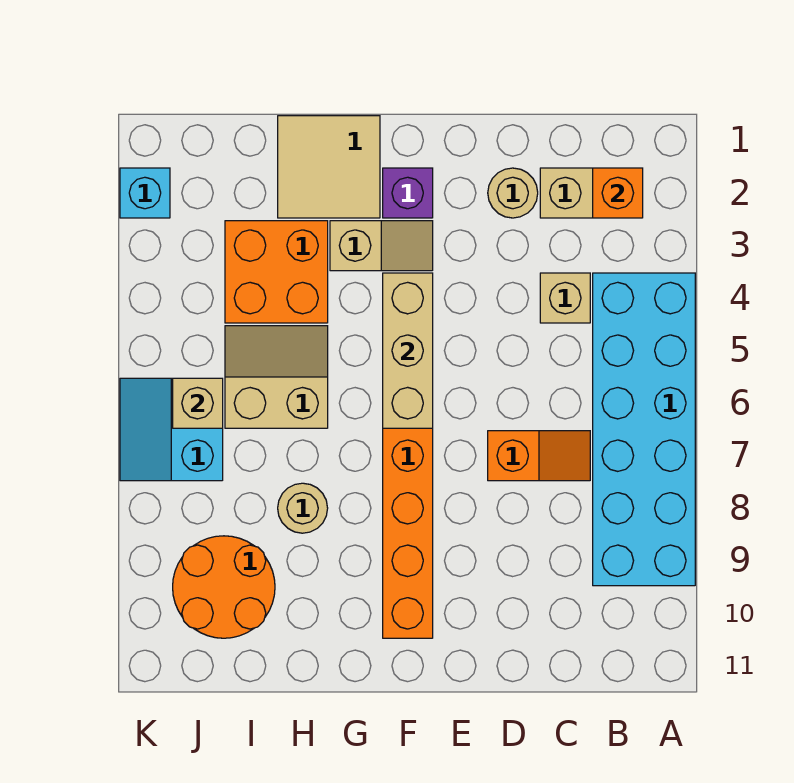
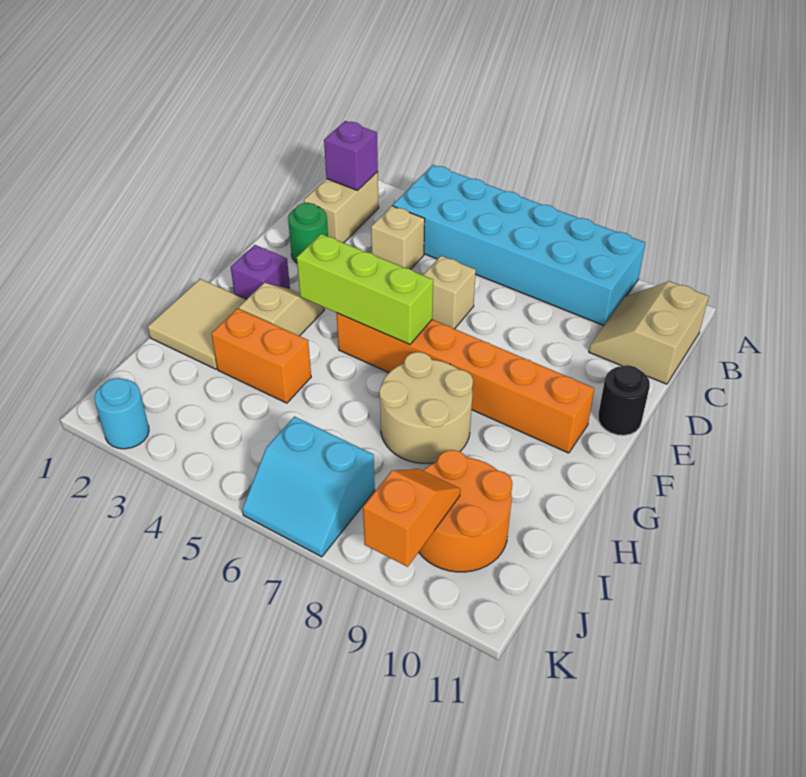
orange brick B2 level 2 -> purple brick B2 level 2
orange slope C7:D7 level 1 top D -> orange slope J9:K9 level 2 top K
tan round brick D2 level 1 -> green round brick D2 level 1
none -> black round brick E11 level 1
tan brick F4:F6 level 2 -> lime brick F4:F6 level 2
orange brick H3:I4 level 1 -> orange brick H3:H4 level 1
tan slope H5:I6 level 1 top 6 -> tan slope B10:C11 level 1 top 11
tan round brick H8 level 1 -> tan round brick G7:H8 level 1
tan brick J6 level 2 -> tan brick D6 level 1
cyan brick K2 level 1 -> cyan round brick K2 level 1

